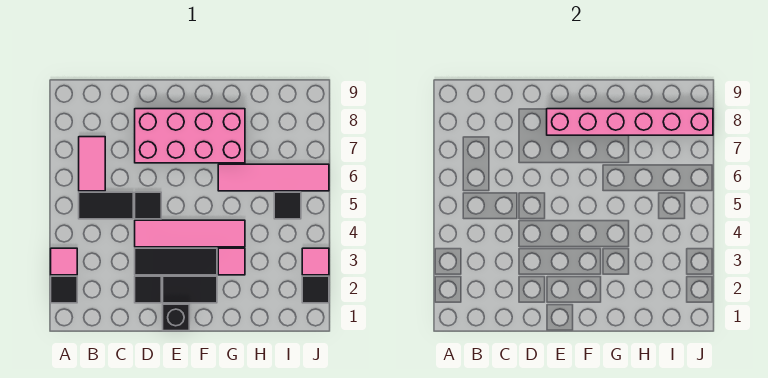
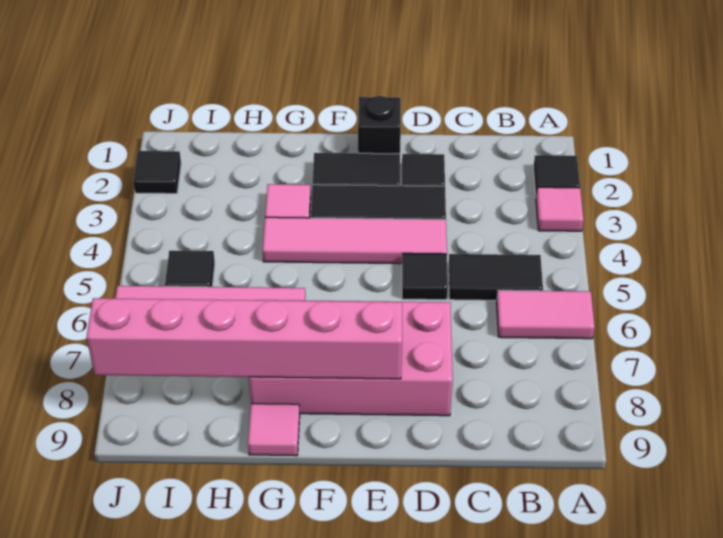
pink tile B6:B7 level 1 -> pink tile A6:B6 level 1
pink tile J3 level 1 -> pink tile G9 level 1

